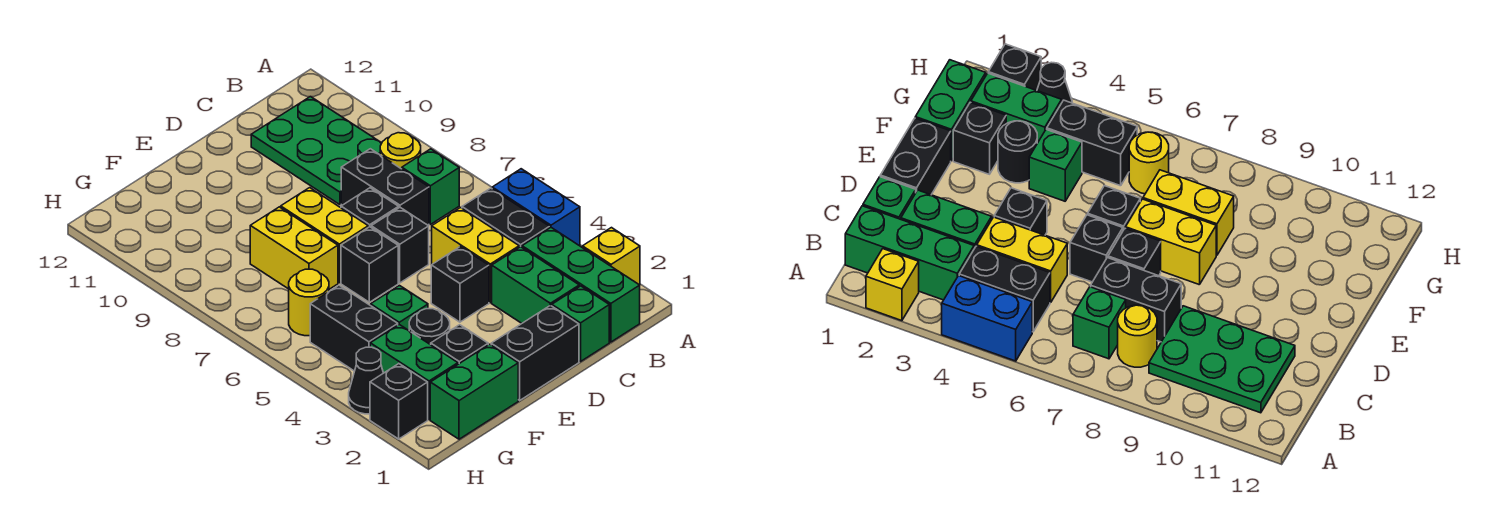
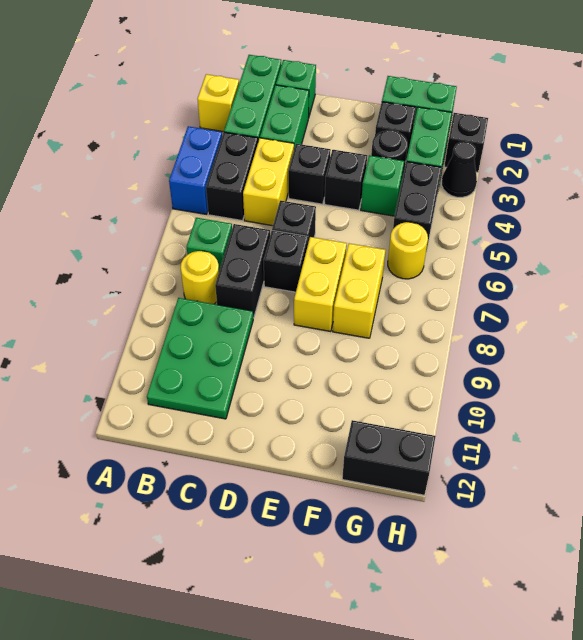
black brick D1:E1 level 1 -> black brick G12:H12 level 1
black brick E6 level 1 -> black brick E4 level 1

